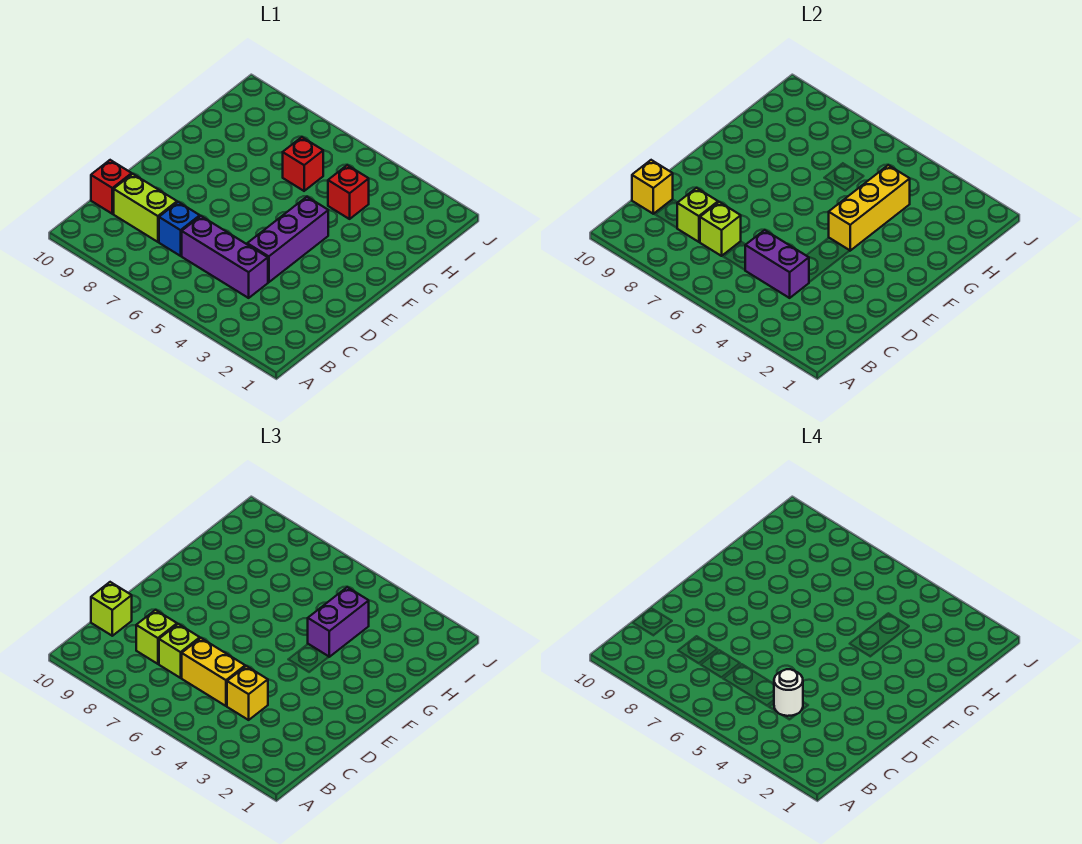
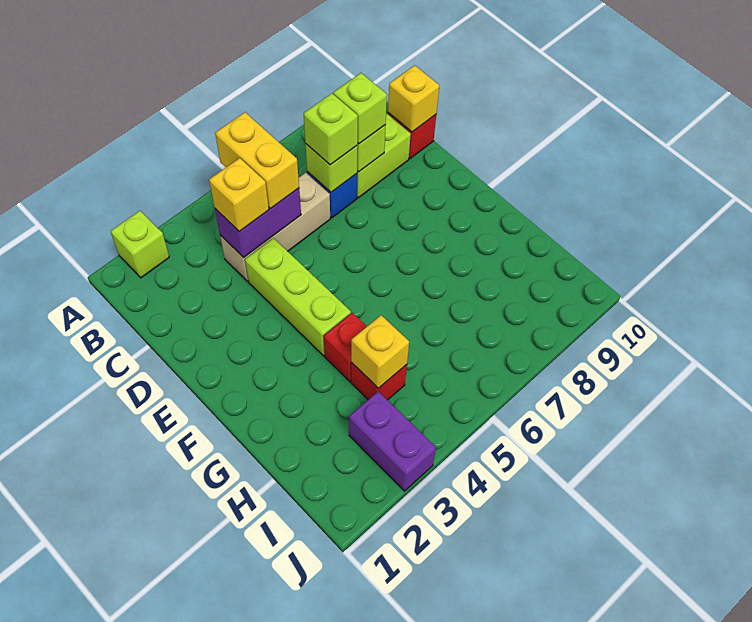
purple brick C4:C6 level 1 -> tan brick C4:C6 level 1
white round brick C4 level 4 -> none
yellow brick C5:C6 level 3 -> yellow brick B5:C5 level 3
lime brick C10 level 3 -> lime brick A2 level 1
purple brick D4:F4 level 1 -> lime brick D4:F4 level 1
yellow brick F4:H4 level 2 -> yellow brick H4 level 2
purple brick G4:H4 level 3 -> purple brick I3:J3 level 1
red brick H6 level 1 -> red brick G4 level 1

